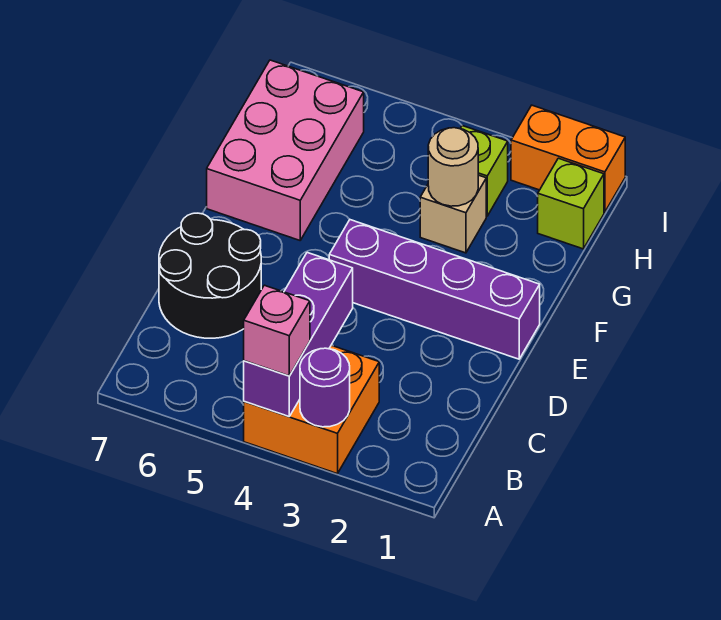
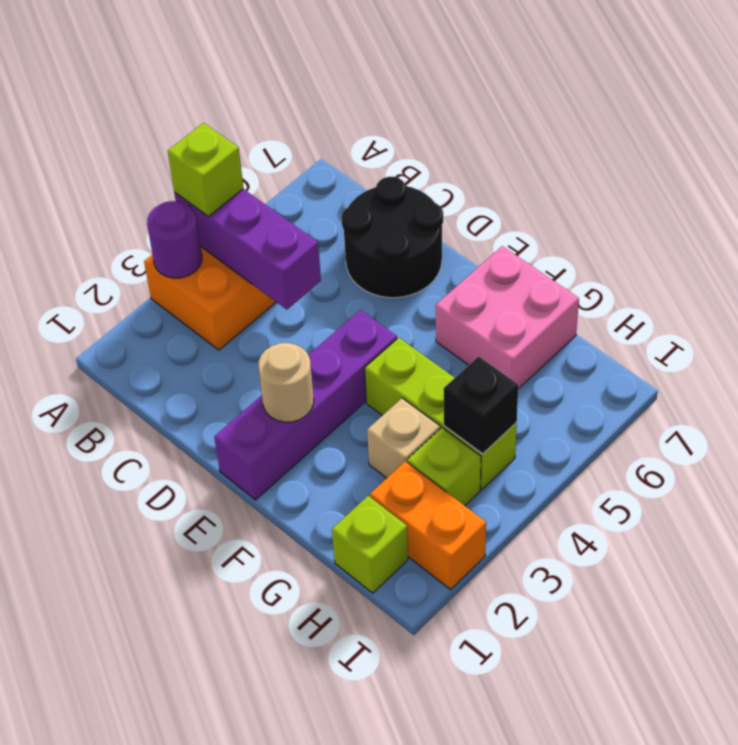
pink brick A4 level 3 -> lime brick A4 level 3
none -> lime brick F4:H4 level 1
pink brick F6:H7 level 1 -> pink brick F6:G7 level 1
tan round brick G3 level 2 -> tan round brick E2 level 2
none -> black brick H4 level 2
orange brick I1:I2 level 1 -> orange brick H2:I2 level 1

